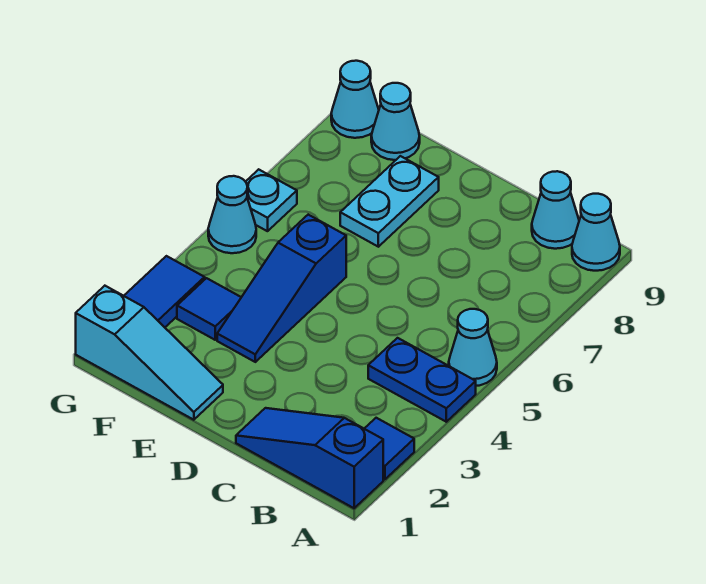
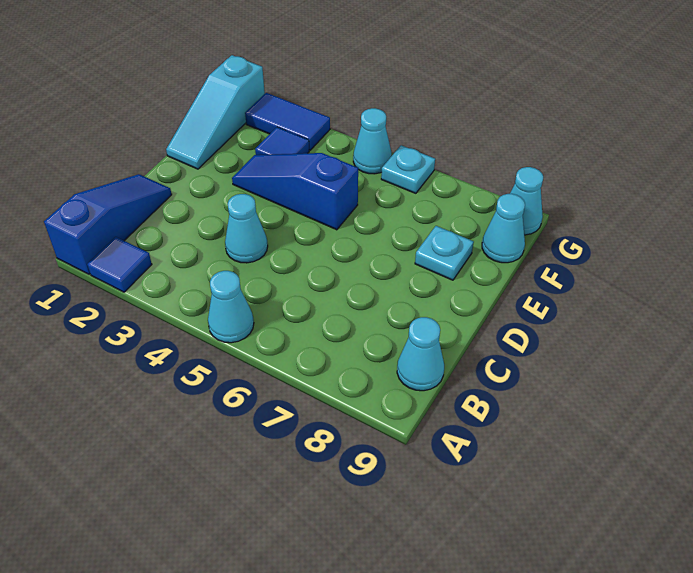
blue plate A4:B4 level 1 -> none
cyan cone A9 level 1 -> cyan cone C4 level 1
cyan plate E7:E8 level 1 -> cyan plate E8 level 1

